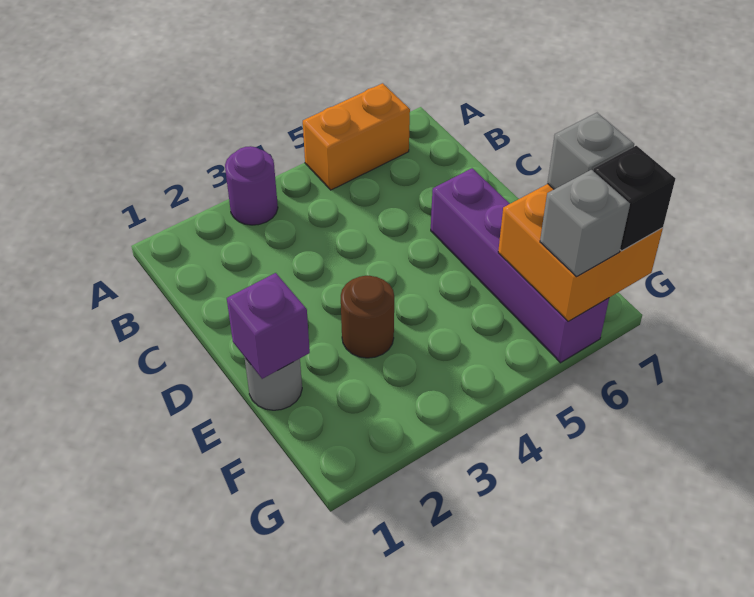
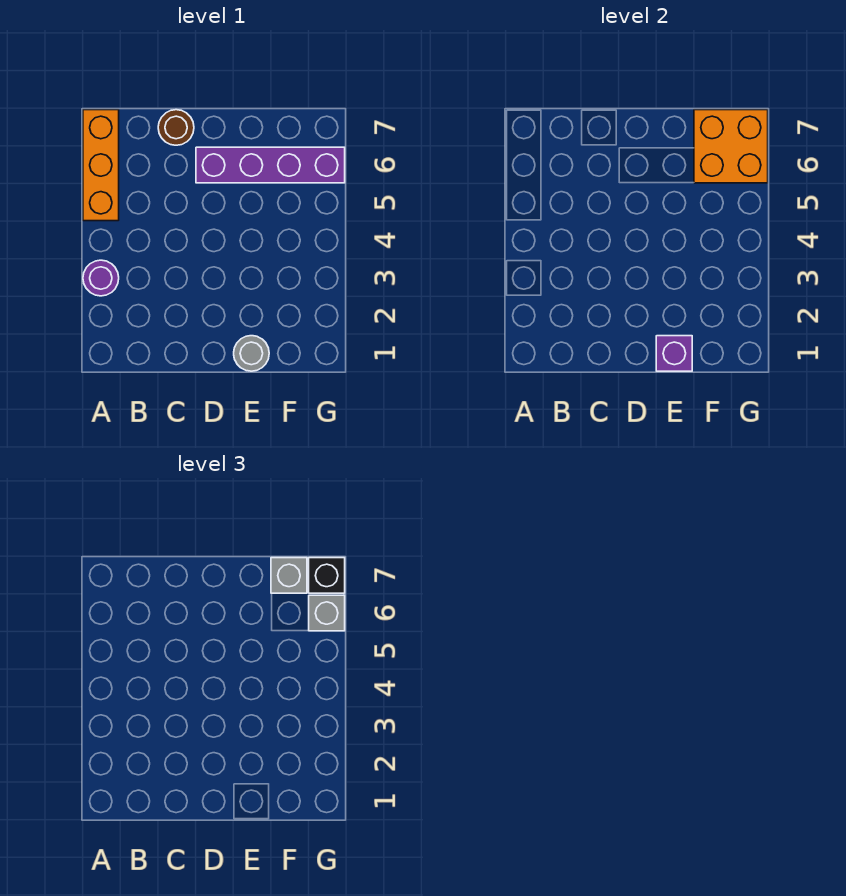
orange brick A5:A6 level 1 -> orange brick A5:A7 level 1
brown round brick E3 level 1 -> brown round brick C7 level 1

